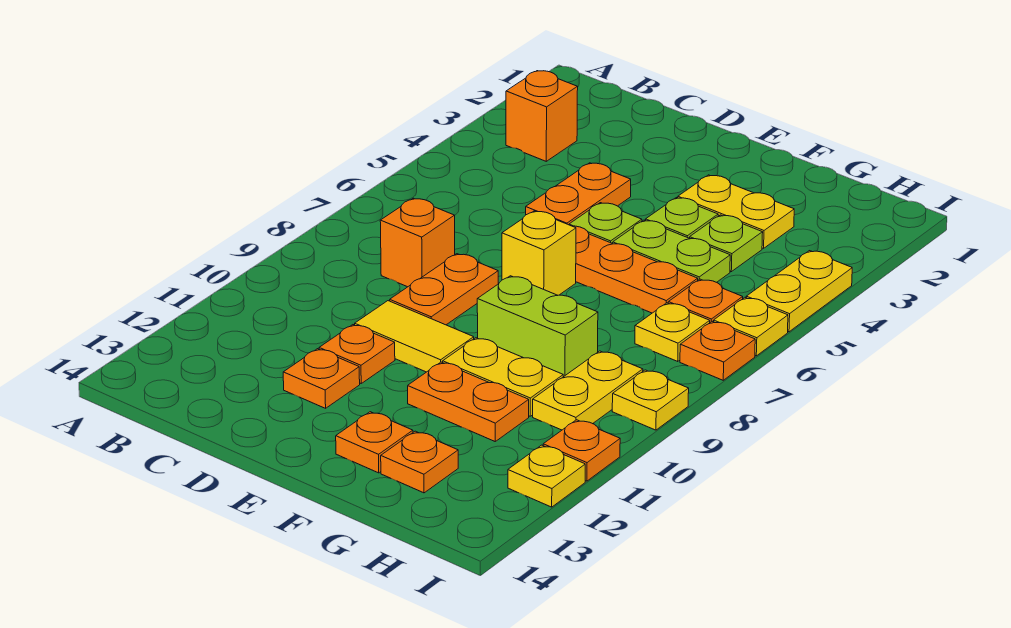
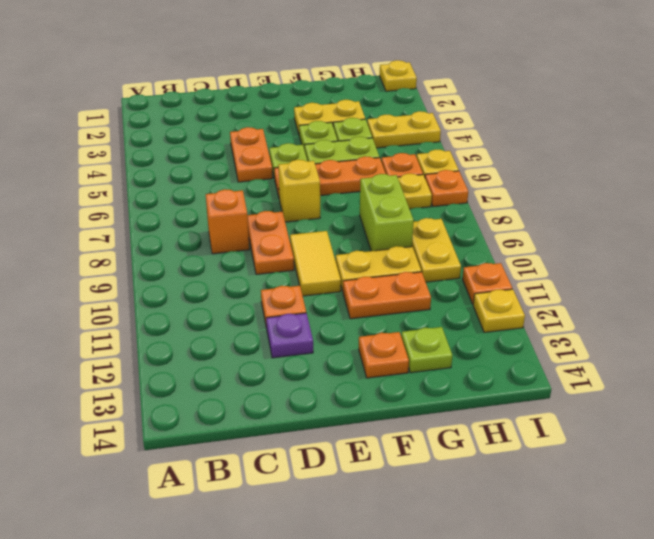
orange brick B3 level 1 -> none
yellow tile D10:E10 level 1 -> yellow tile E9:E10 level 1
orange plate D12 level 1 -> purple plate D12 level 1
lime brick F9:G9 level 1 -> lime brick G8:G9 level 1
orange plate G13 level 1 -> lime plate G13 level 1
yellow plate I4:I5 level 1 -> yellow plate H4:I4 level 1
yellow plate I9 level 1 -> yellow plate I1 level 1

